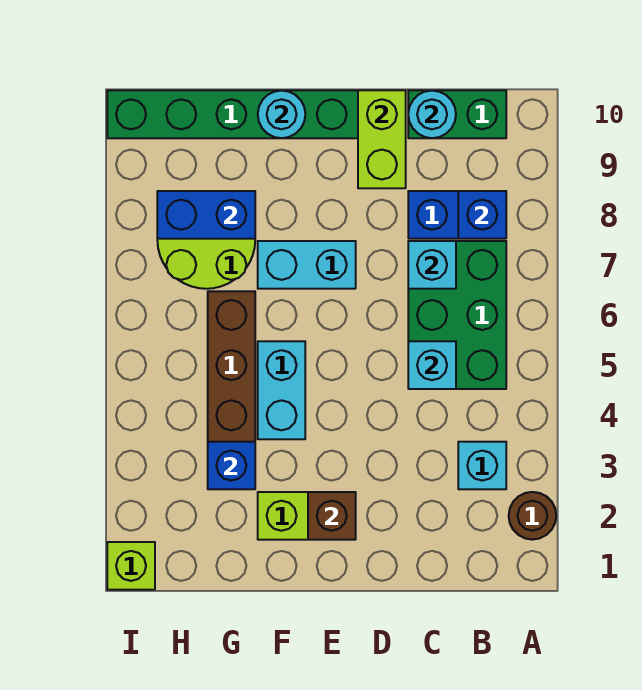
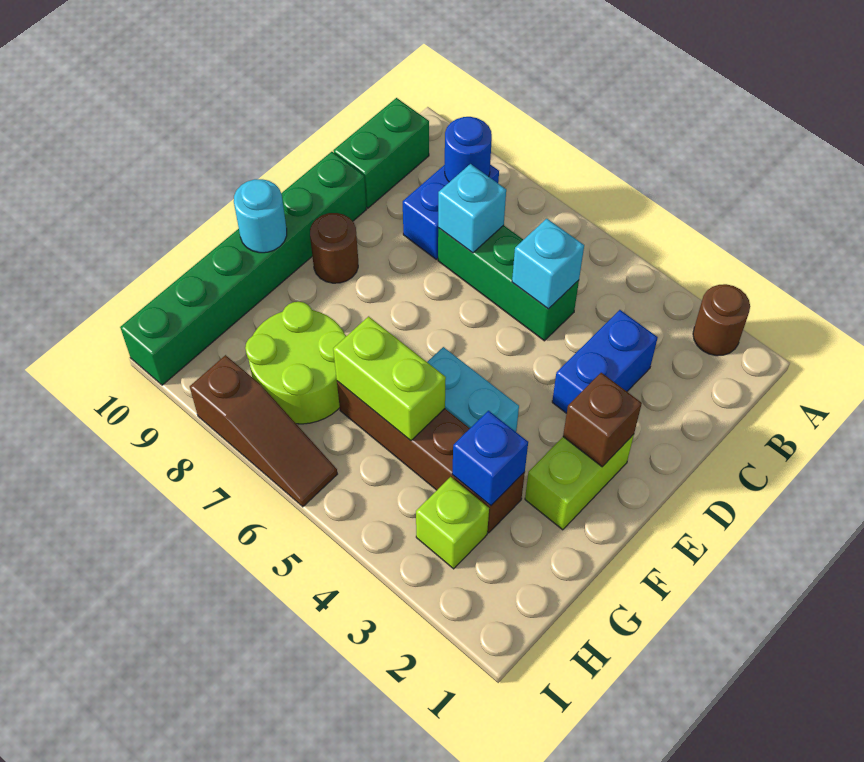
cyan brick B3 level 1 -> none
green brick B5:C7 level 1 -> green brick C5:C7 level 1
blue brick B8 level 2 -> blue round brick B8 level 2
cyan round brick C10 level 2 -> none
lime brick D9:D10 level 2 -> lime brick G5:G6 level 2
cyan brick E7:F7 level 1 -> none
none -> brown round brick E9 level 1
blue brick G8:H8 level 2 -> blue brick C3:D3 level 1
lime brick I1 level 1 -> lime brick H3 level 1
none -> brown slope I6:I8 level 1 top 8

